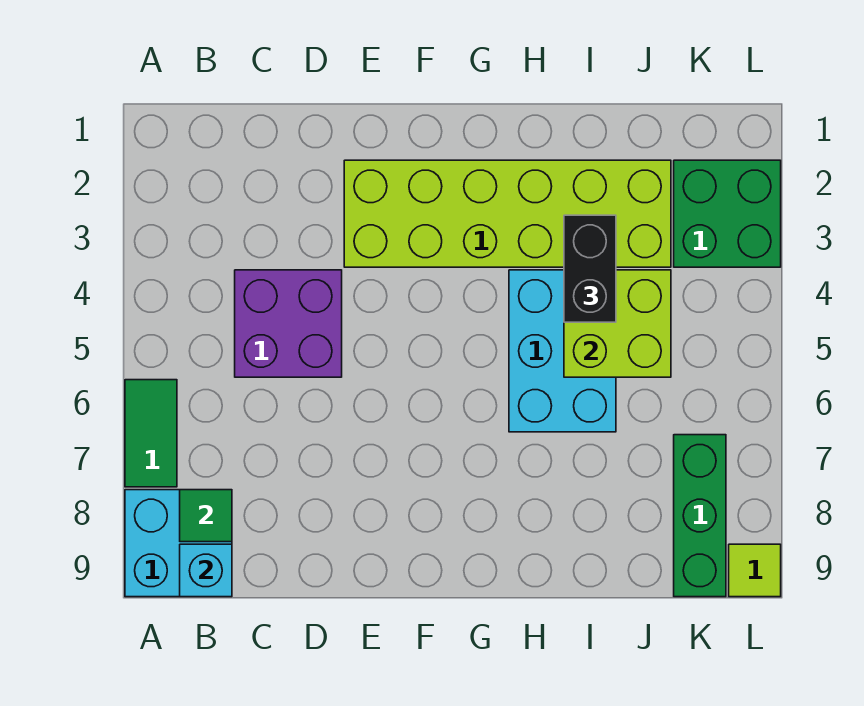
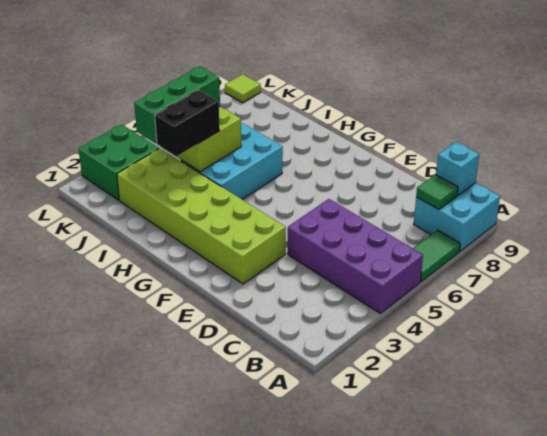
purple brick C4:D5 level 1 -> purple brick A4:D5 level 1
green brick K7:K9 level 1 -> green brick J3:J5 level 3

